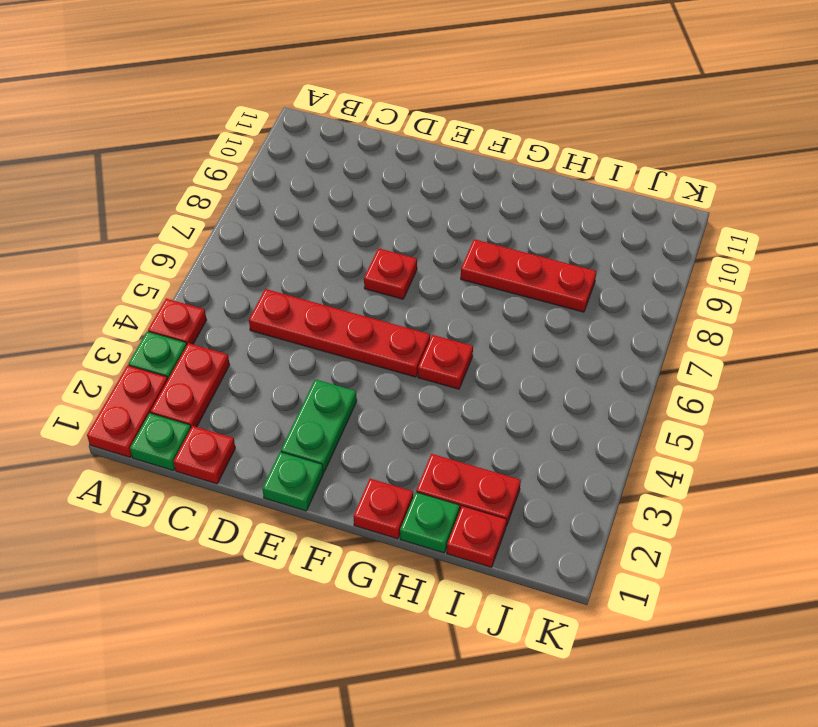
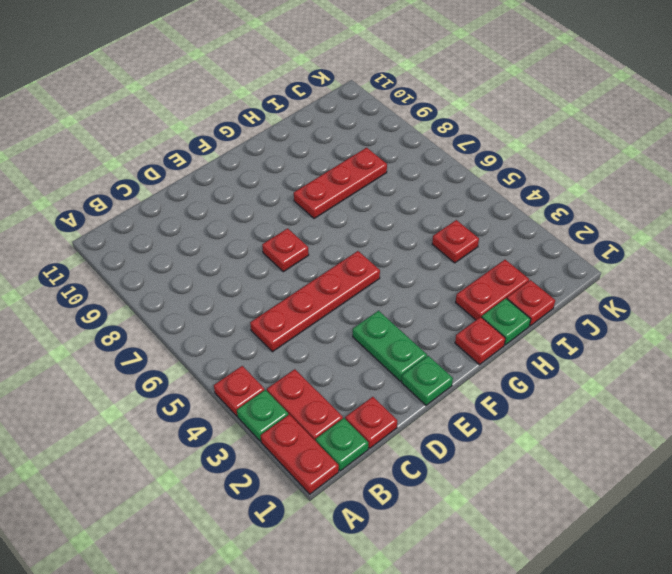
red plate G5 level 1 -> red plate I4 level 1

